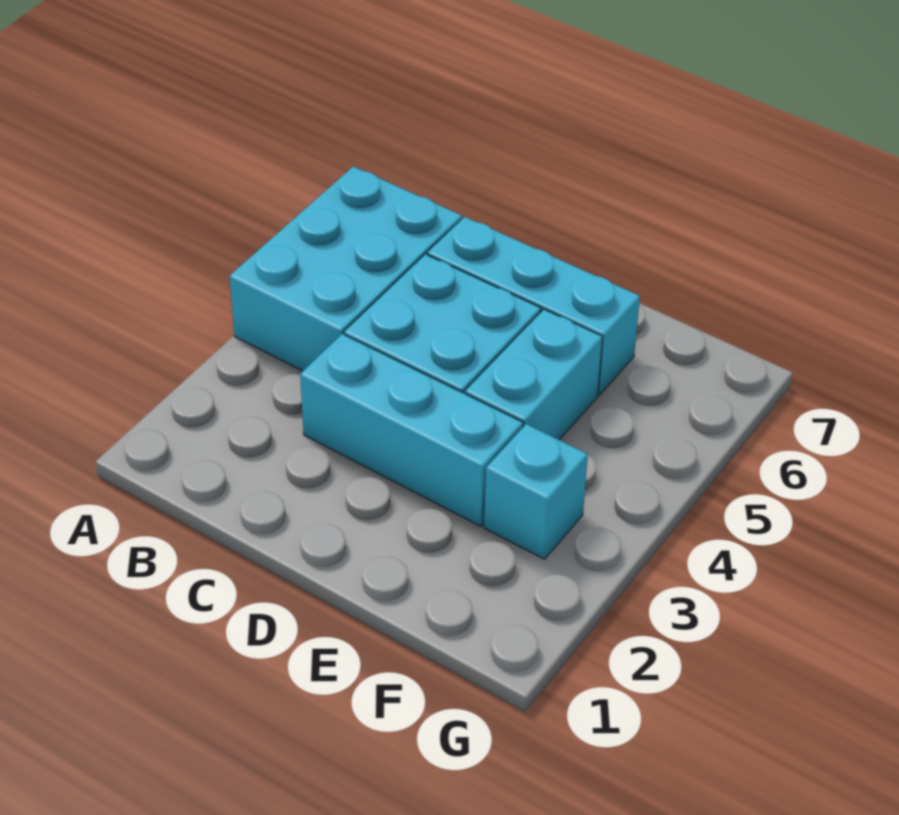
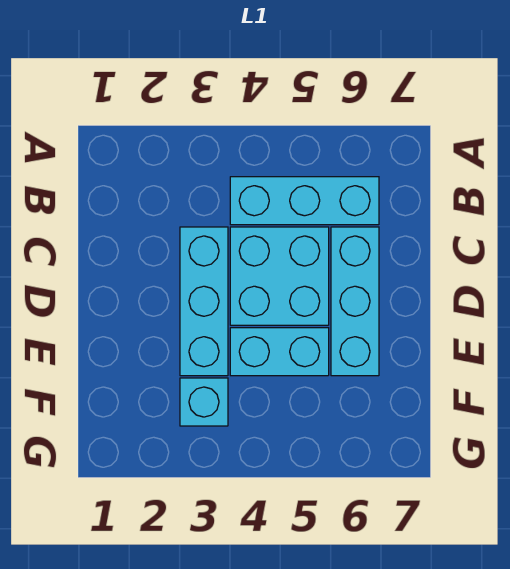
cyan brick A4:B6 level 1 -> cyan brick B4:B6 level 1

